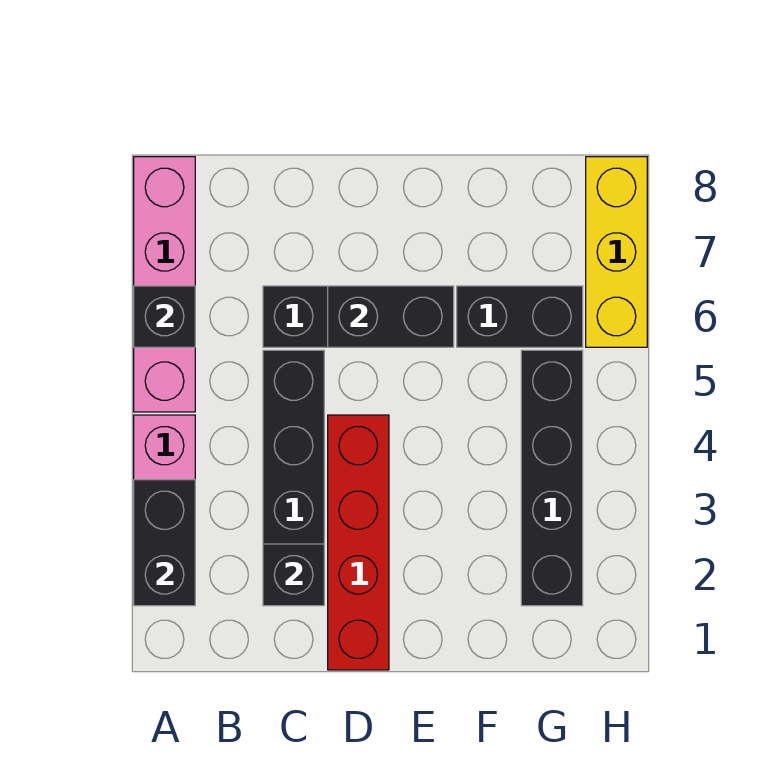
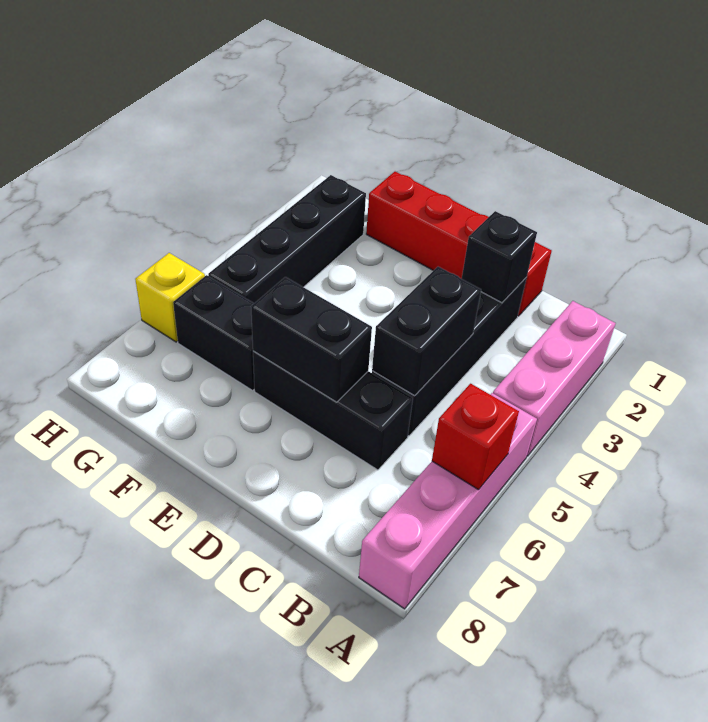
black brick A2:A3 level 2 -> black brick C4:C5 level 2
black brick A6 level 2 -> red brick A6 level 2
red brick D1:D4 level 1 -> red brick C1:F1 level 1
yellow brick H6:H8 level 1 -> yellow brick H6 level 1

